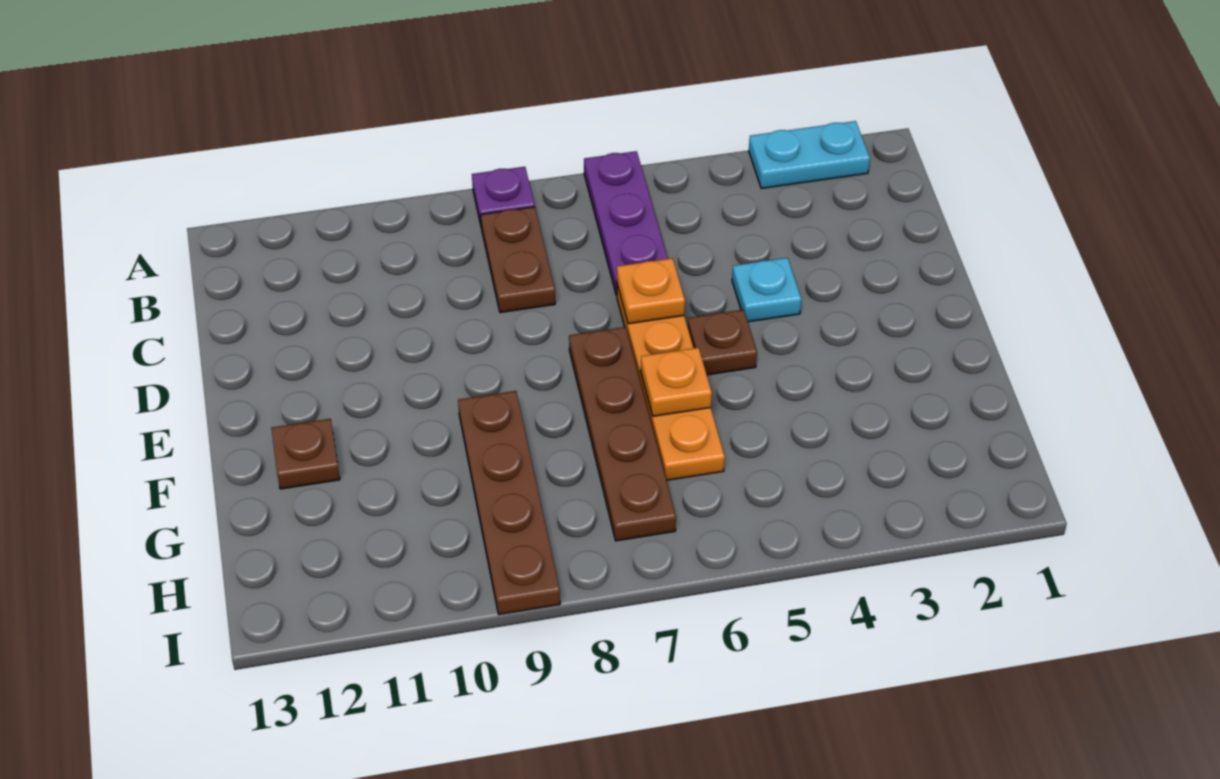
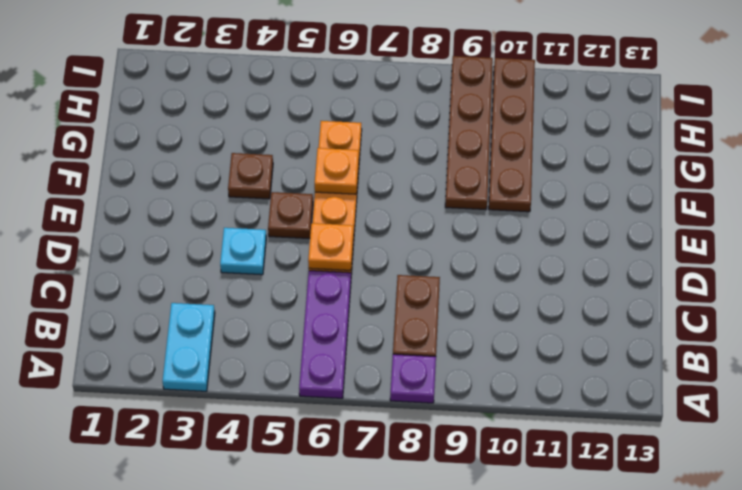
cyan plate A2:A3 level 1 -> cyan plate A3:B3 level 1
brown plate E7:H7 level 1 -> brown plate F10:I10 level 1
brown plate F12 level 1 -> brown plate F4 level 1

